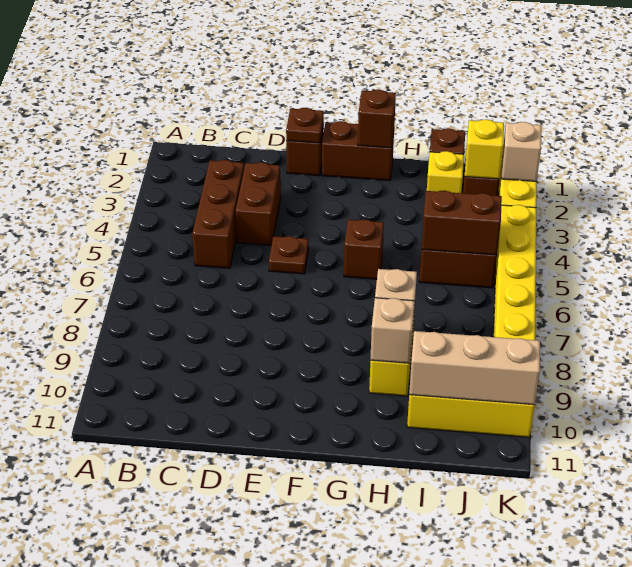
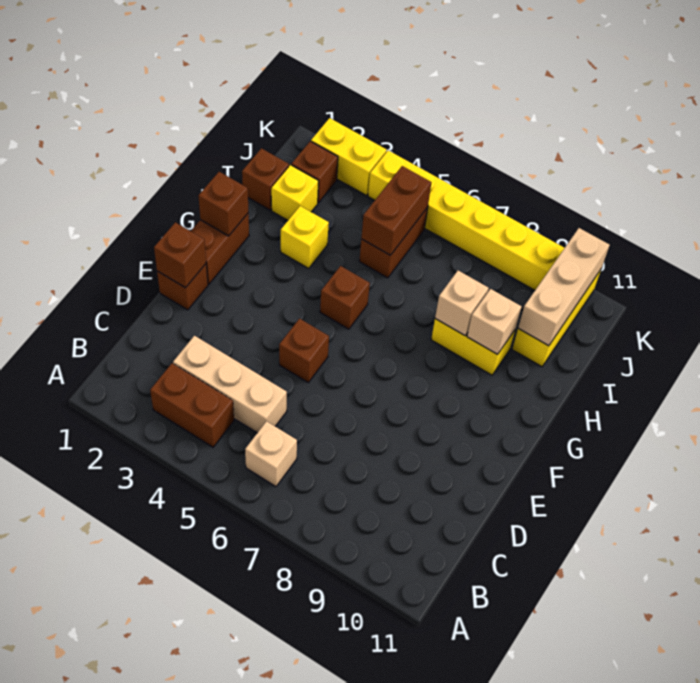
brown brick C3:C5 level 1 -> tan brick C3:C5 level 1
brown brick D3:D4 level 1 -> brown brick B3:B4 level 1
brown plate E1 level 2 -> brown brick E1 level 2
brown plate E5 level 1 -> brown brick E5 level 1
yellow brick J2 level 2 -> yellow brick H3 level 1
tan brick K2 level 2 -> tan brick B6 level 1

